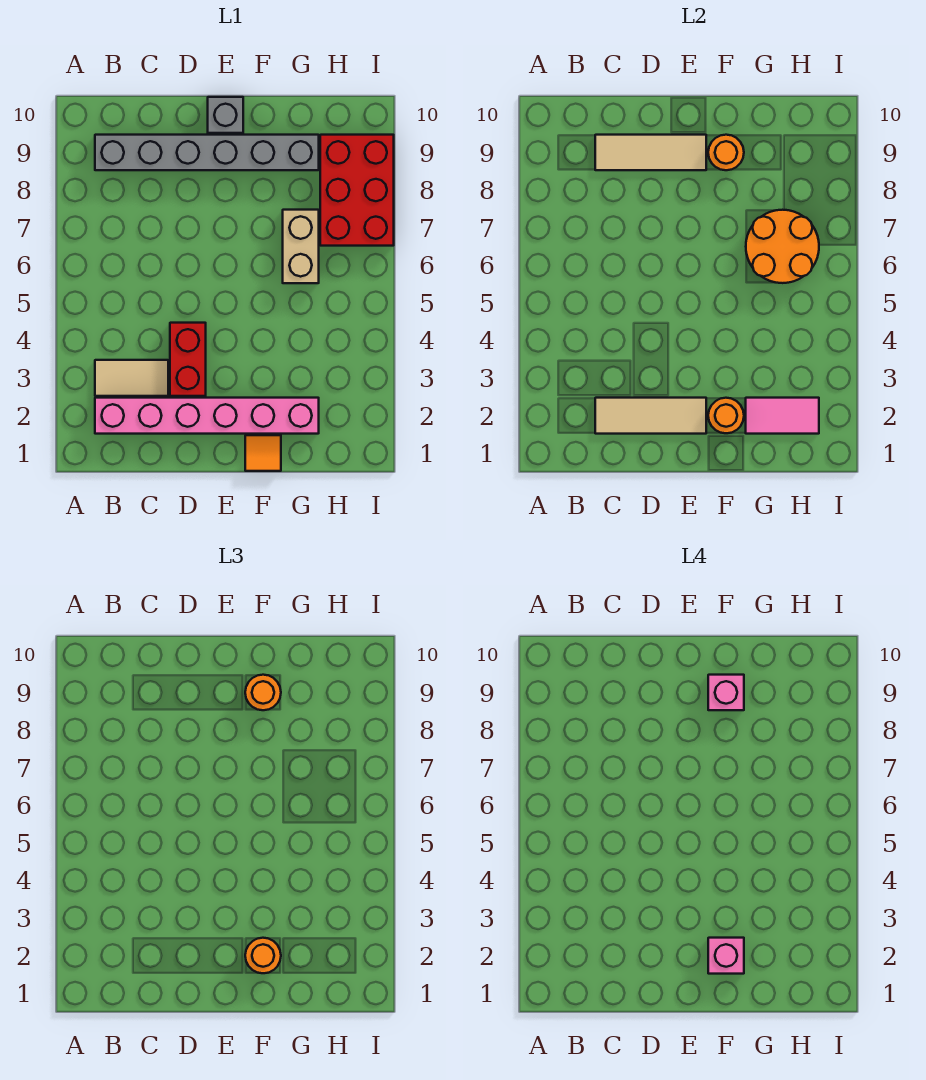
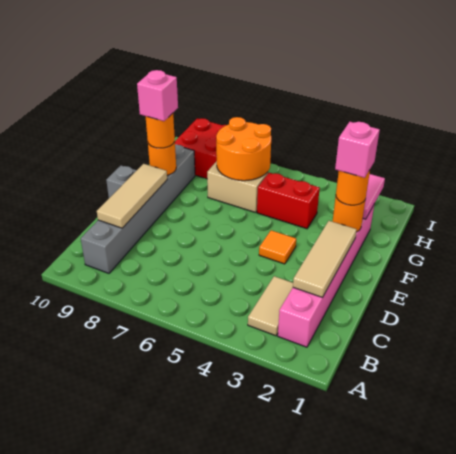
red brick D3:D4 level 1 -> red brick G4:G5 level 1
orange tile F1 level 1 -> orange tile E4 level 1

